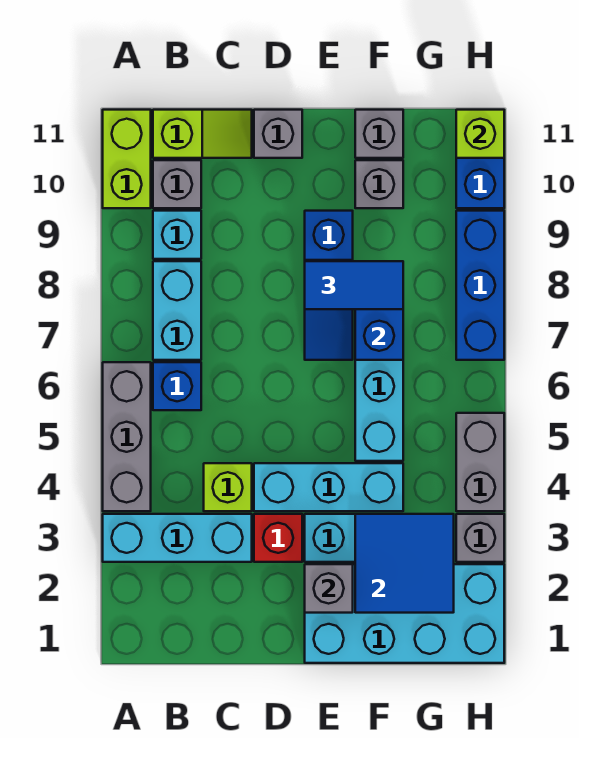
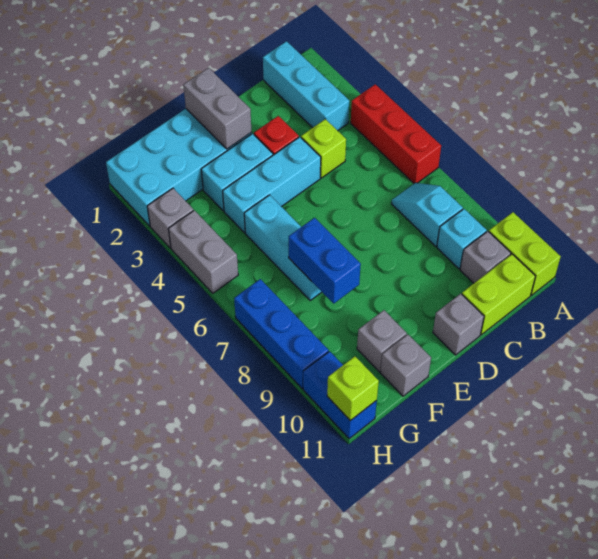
cyan brick A3:C3 level 1 -> cyan brick B1:B3 level 1
grey brick A4:A6 level 1 -> red brick A4:A6 level 1
blue brick B6 level 1 -> none
cyan brick B7:B8 level 1 -> cyan slope B7:B8 level 1 top 8
lime slope B11:C11 level 1 top B -> lime brick B11:C11 level 1
grey brick E2 level 2 -> grey brick E1:E2 level 2
blue slope E7:E9 level 1 top 9 -> none
blue tile E8:F8 level 3 -> none
blue tile F2:G3 level 2 -> none

